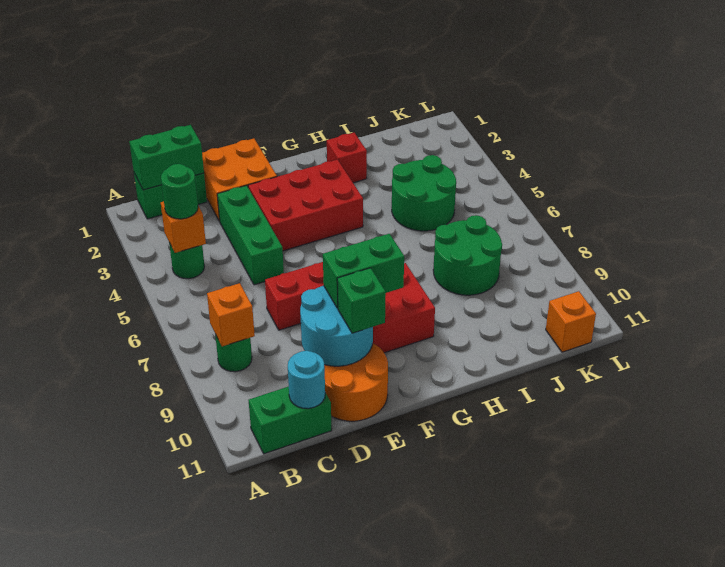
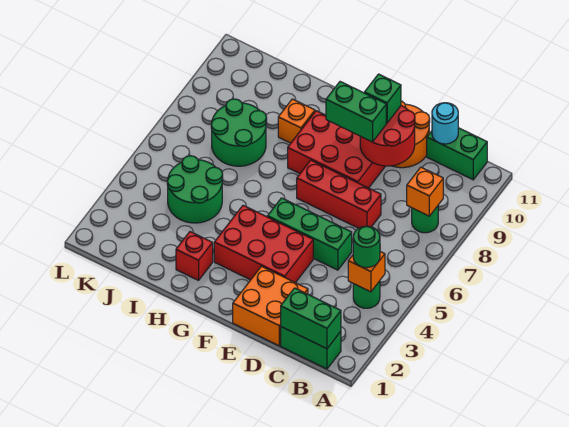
green brick D3:D5 level 1 -> green brick D5:F5 level 1
cyan round brick D9:E10 level 2 -> red round brick D9:E10 level 2
orange brick K11 level 1 -> orange brick H9 level 1

